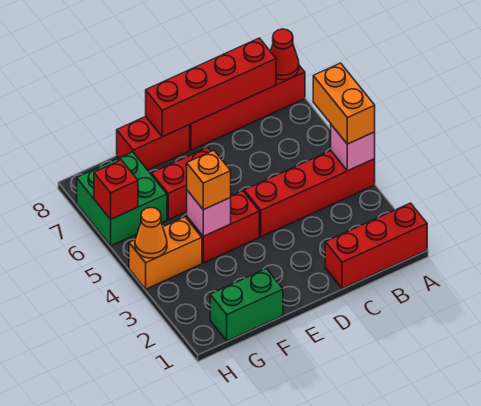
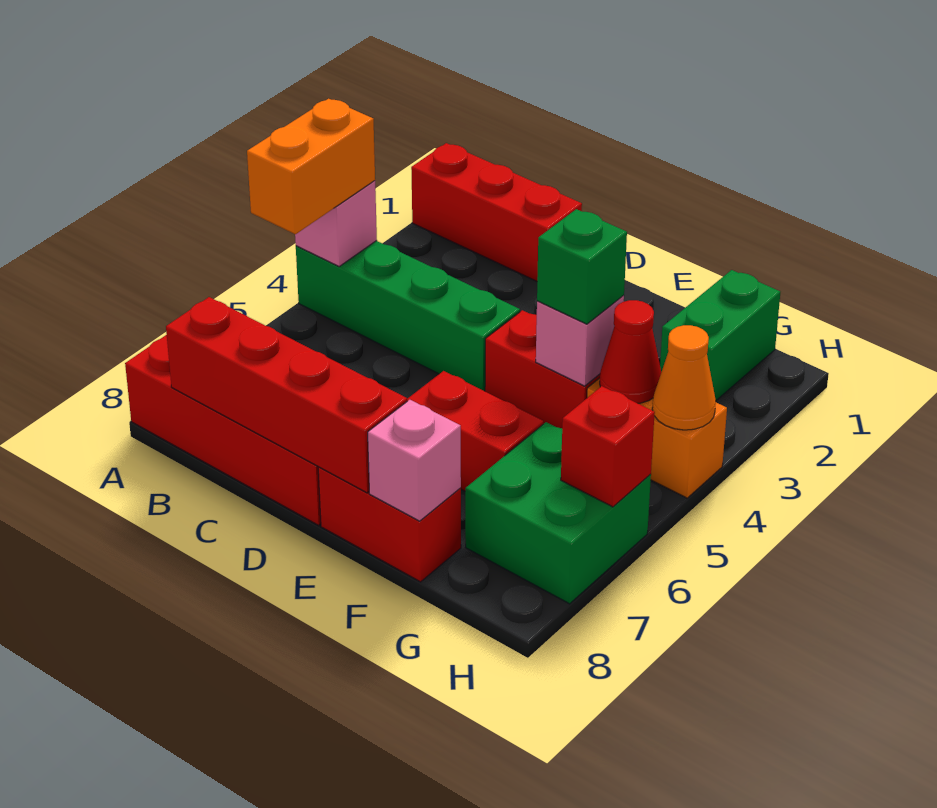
red brick A4:D4 level 1 -> green brick A4:D4 level 1
red cone A8 level 2 -> red cone G4 level 2
green brick F1:G1 level 1 -> green brick G1:G2 level 1
orange brick F4 level 3 -> green brick F4 level 3
none -> pink brick F8 level 2

